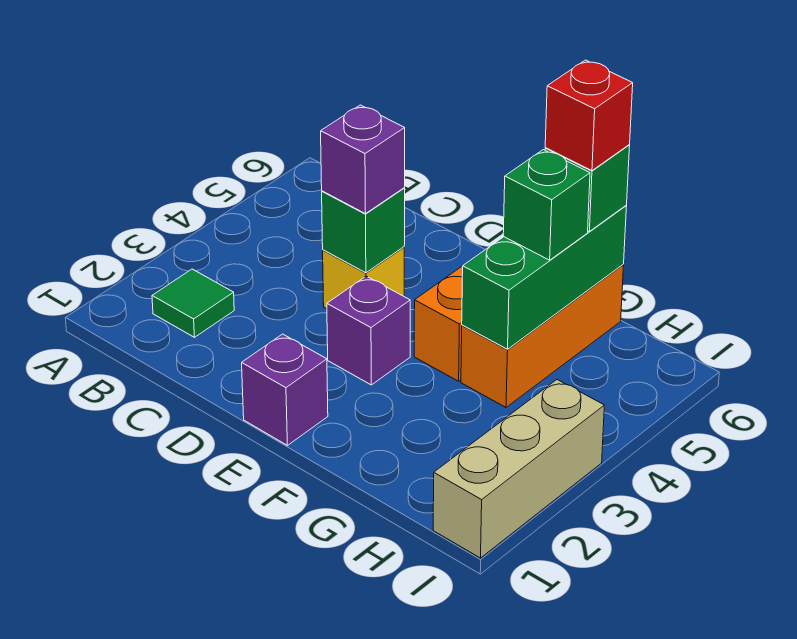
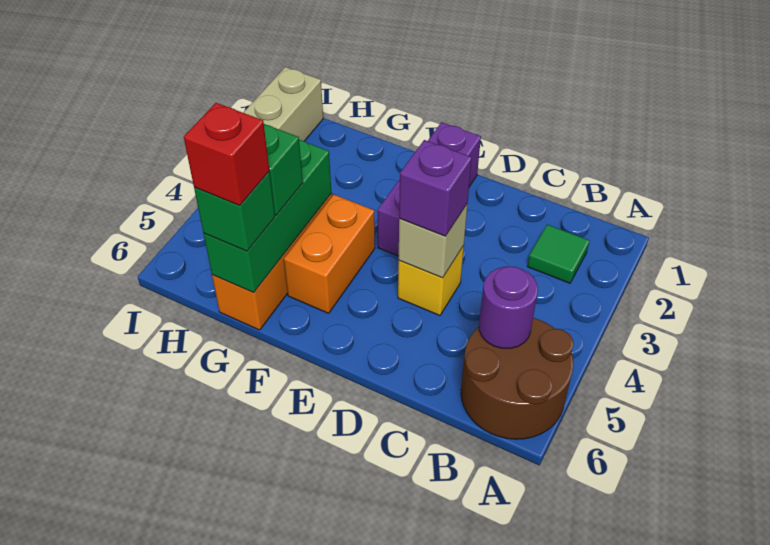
none -> brown round brick A5:B6 level 1
none -> purple round brick B5 level 2
green brick D4 level 2 -> tan brick D4 level 2

